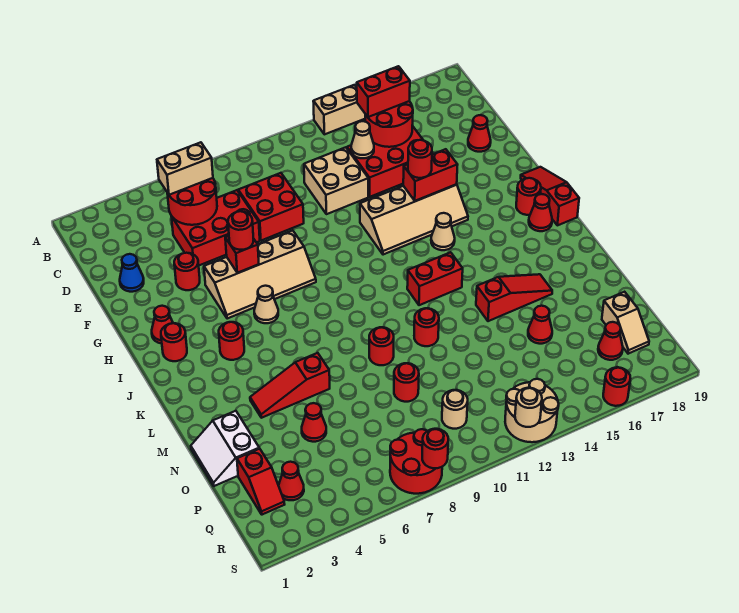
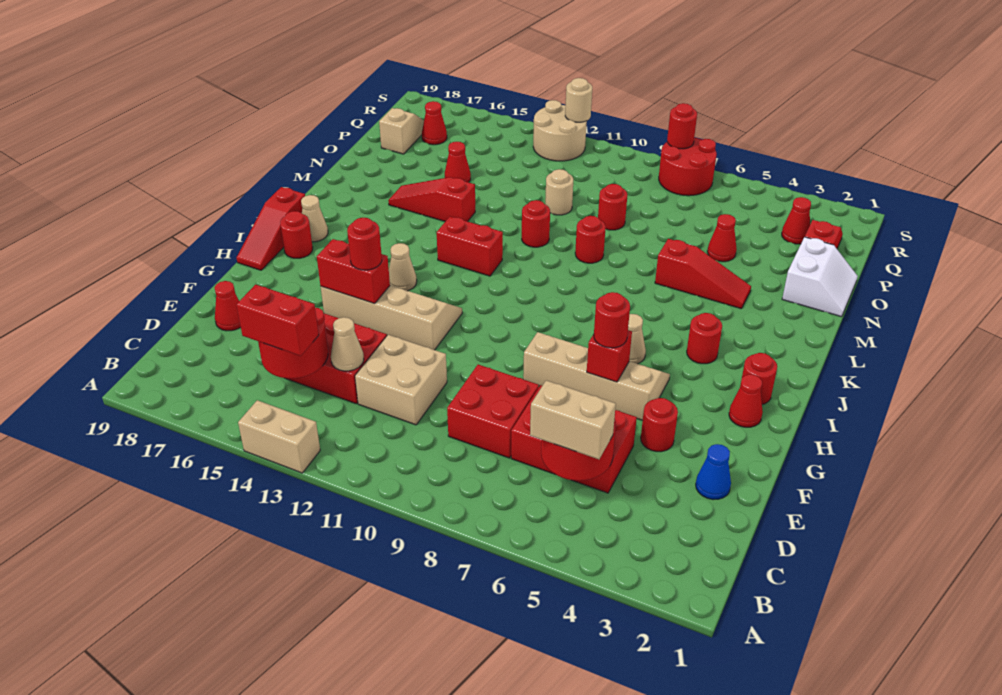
red cone J18 level 1 -> tan cone J18 level 1
tan round brick Q10 level 1 -> tan round brick O11 level 1
red round brick S16 level 1 -> none

